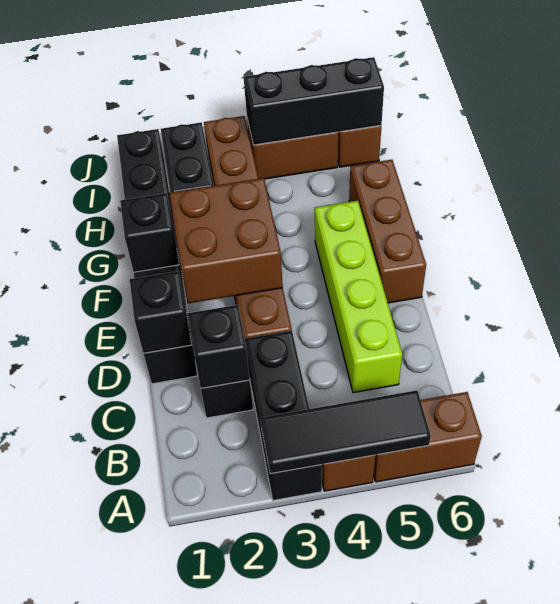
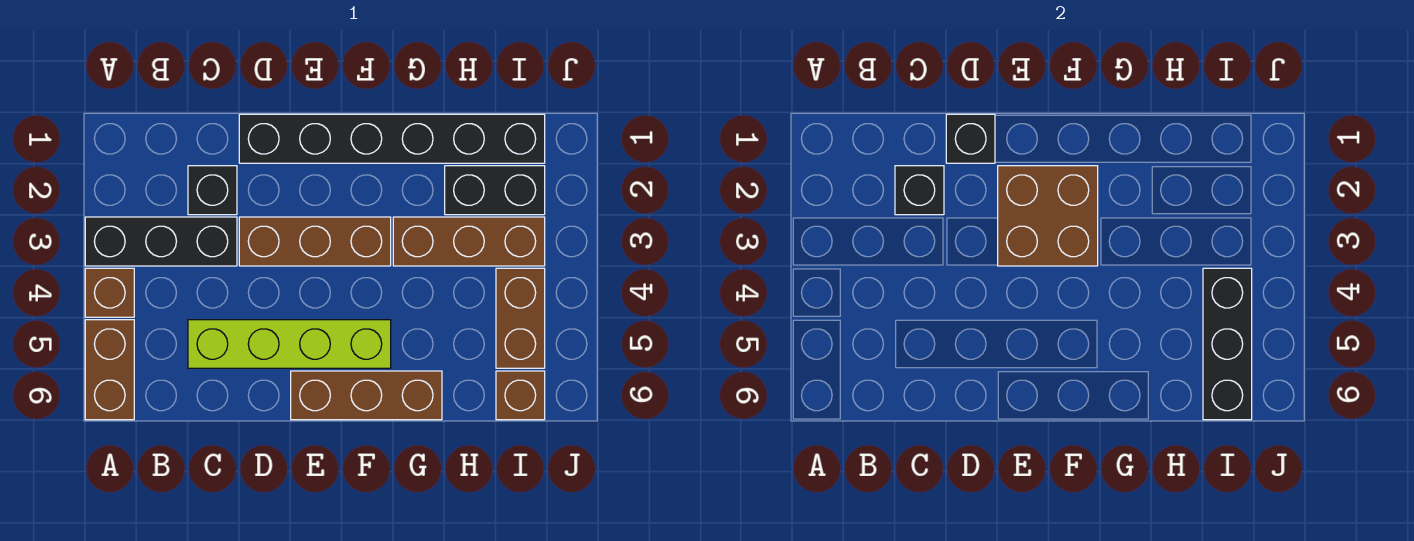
black tile A3:A5 level 2 -> none
black brick F1 level 2 -> none

